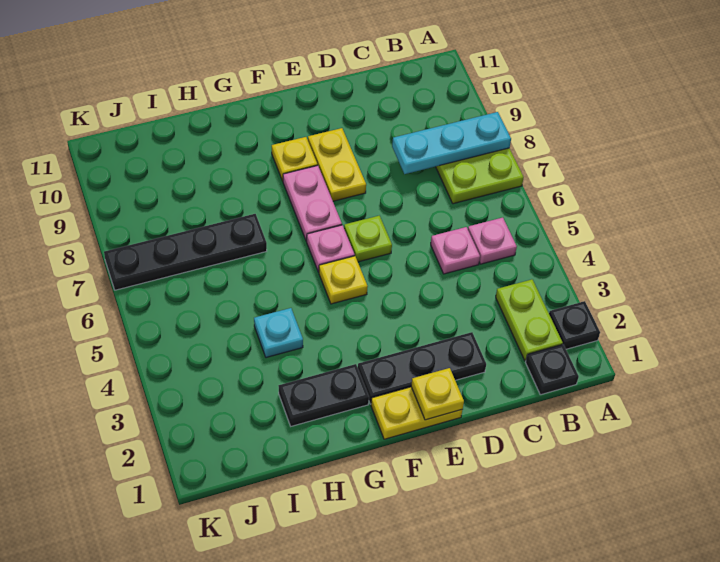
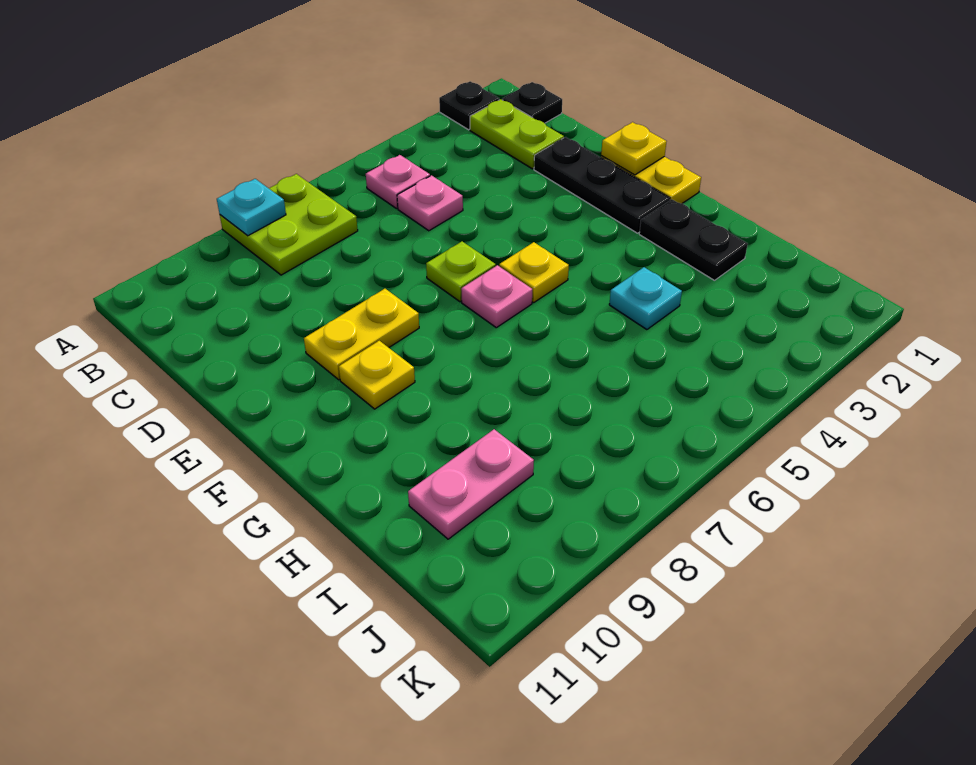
cyan plate A8:C8 level 2 -> cyan plate A8 level 2
lime plate B2:B3 level 1 -> lime plate B2:C2 level 1
pink plate F7:F8 level 1 -> pink plate I9:I10 level 1
black plate H7:K7 level 1 -> none

